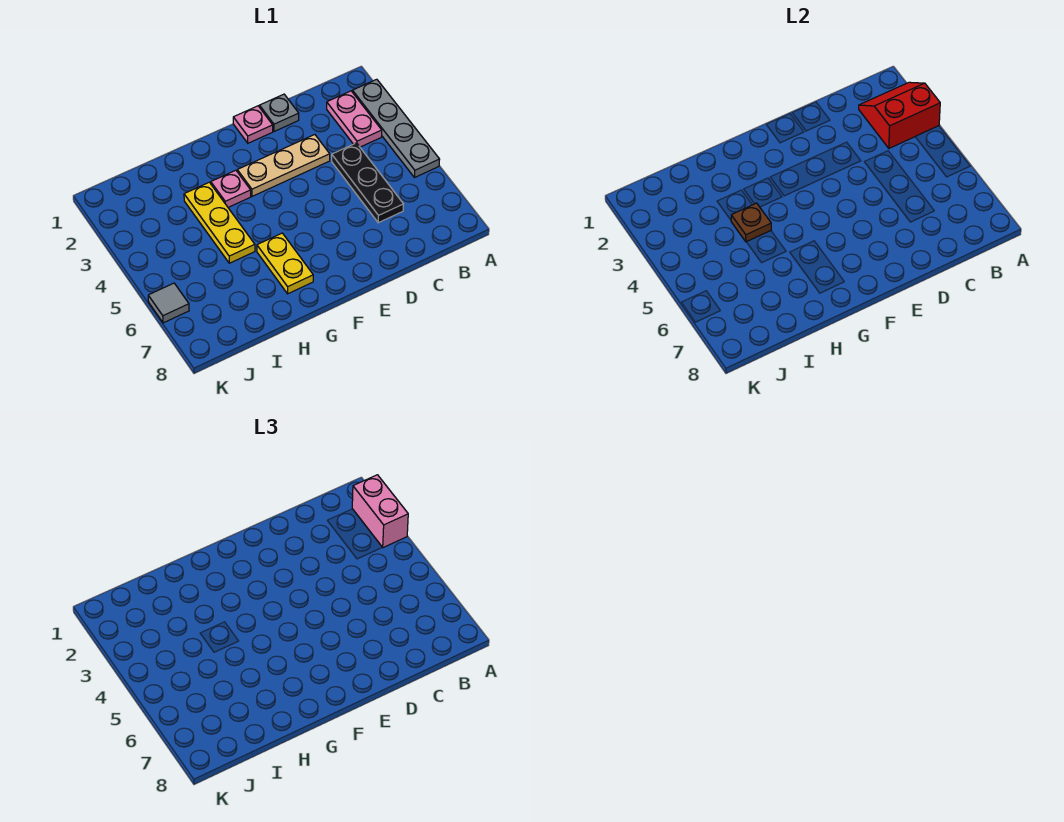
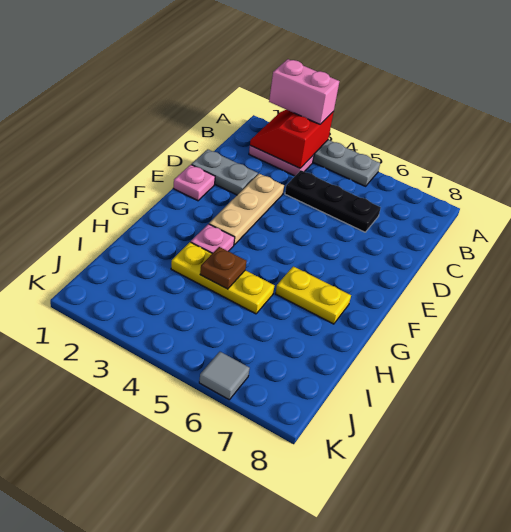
grey plate D1 level 1 -> grey plate D1:D2 level 1

